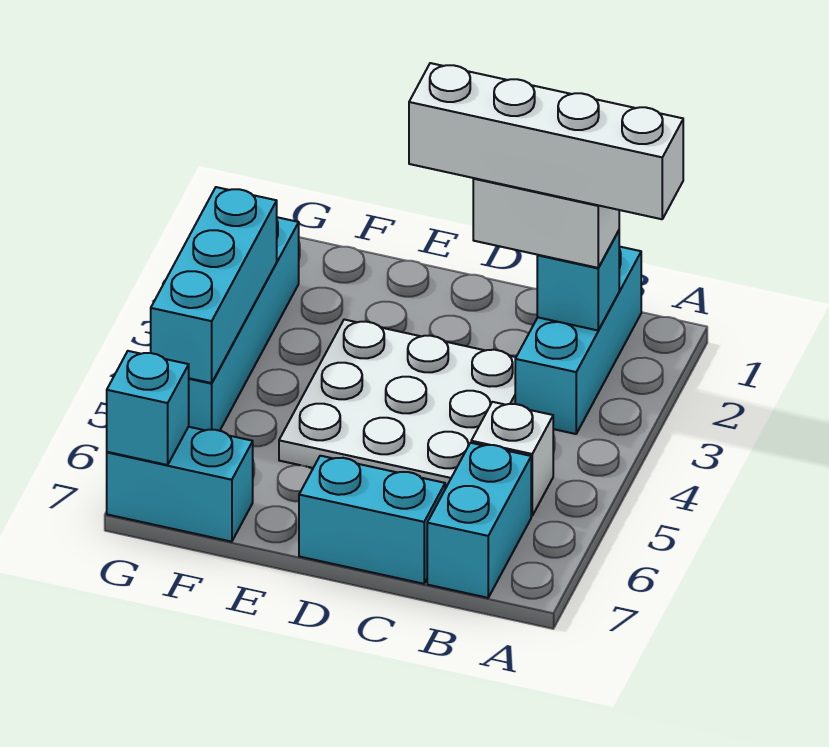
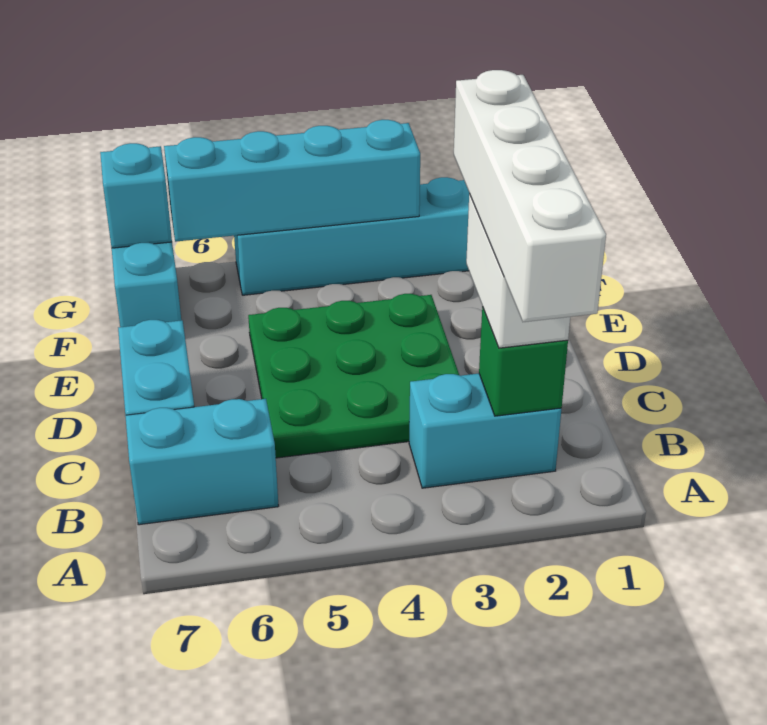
cyan brick B1:B3 level 1 -> cyan brick B2:B3 level 1
cyan brick B2 level 2 -> green brick B2 level 2
white brick B5 level 1 -> none
white plate C3:E5 level 1 -> green plate C3:E5 level 1
cyan brick G3:G5 level 2 -> cyan brick G3:G6 level 2

